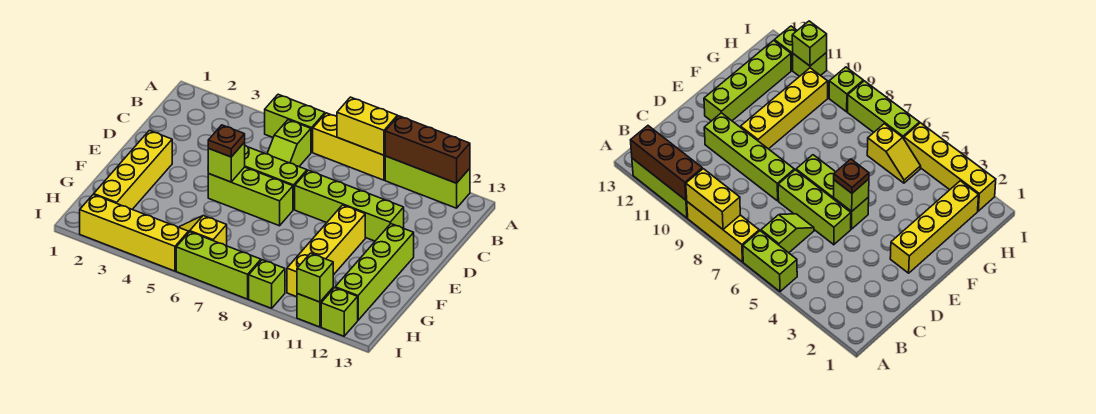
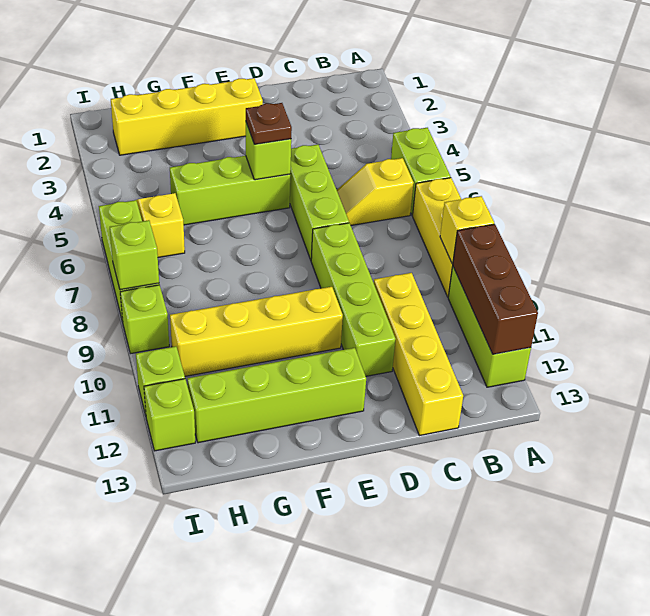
yellow brick A8:A9 level 2 -> yellow brick A9 level 2
lime slope B6:C6 level 1 top B -> yellow slope B6:C6 level 1 top B
lime brick E5:E7 level 1 -> lime brick E5:G5 level 1
yellow brick I2:I5 level 1 -> yellow brick C10:C13 level 1
lime brick I11 level 2 -> lime brick I8 level 2

